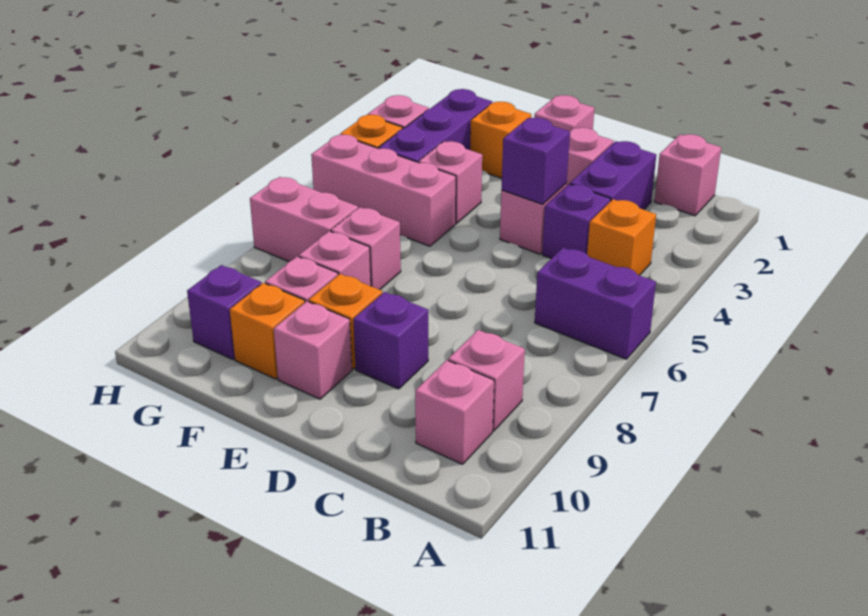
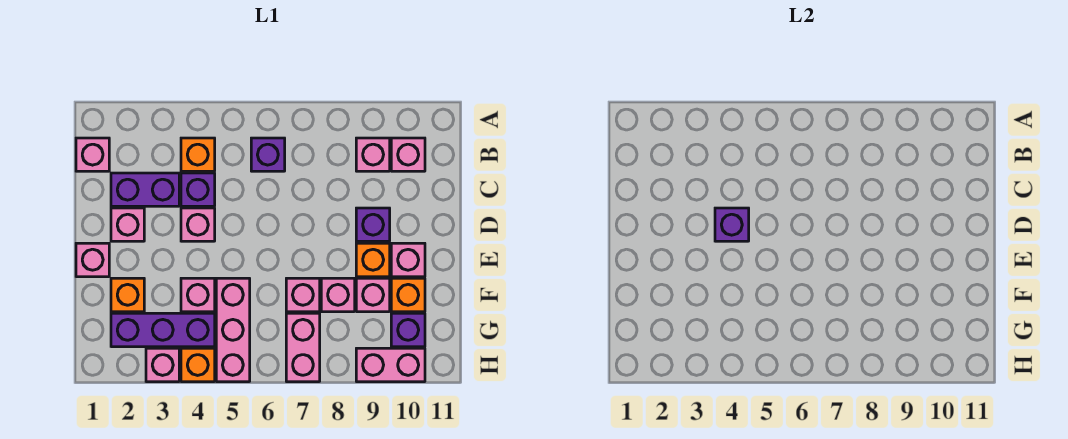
purple brick A6:B6 level 1 -> purple brick B6 level 1
none -> pink brick H9:H10 level 1

